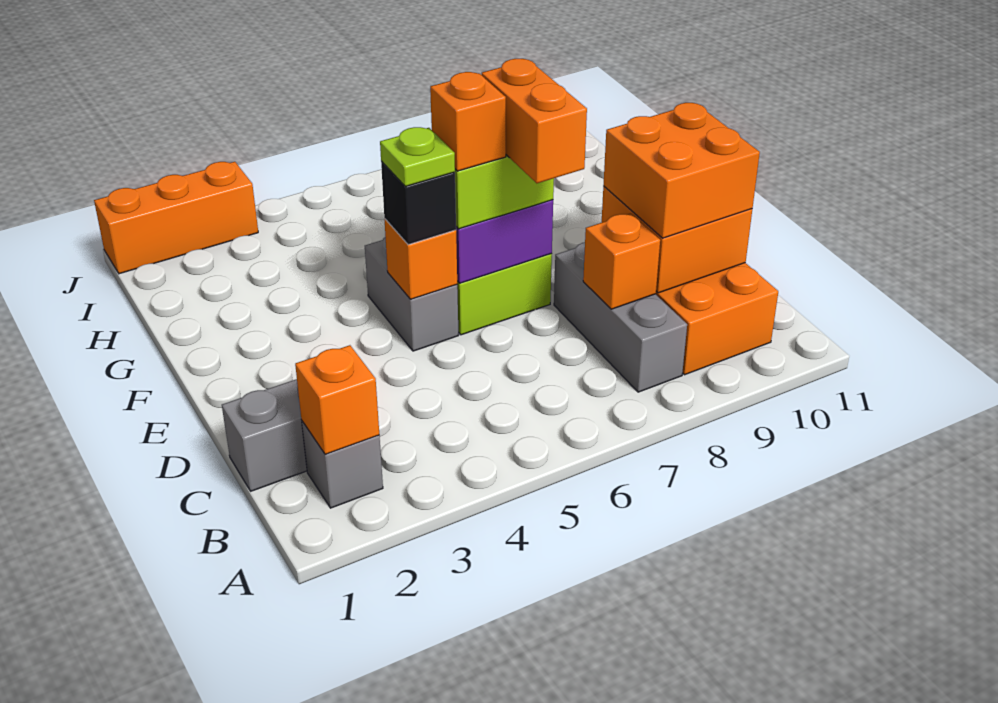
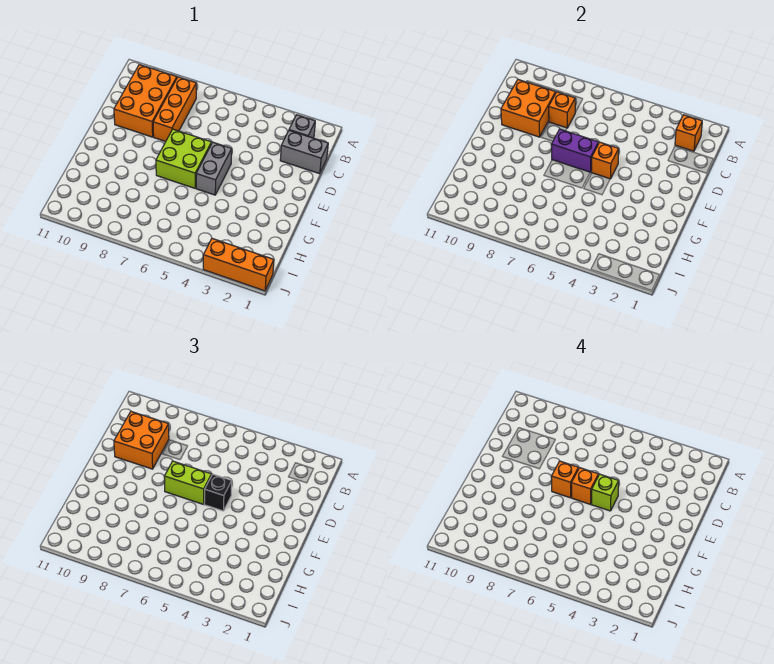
grey brick B8:D8 level 1 -> orange brick B8:D8 level 1
orange brick D7:E7 level 4 -> orange brick E7 level 4
lime plate E5 level 4 -> lime brick E5 level 4

